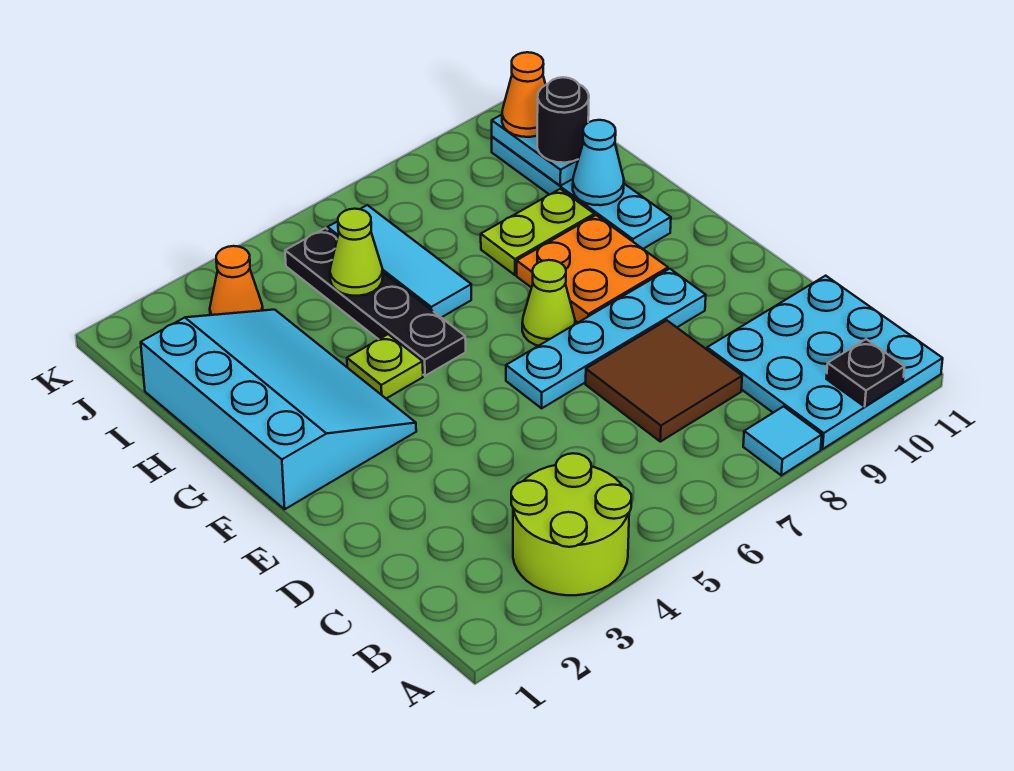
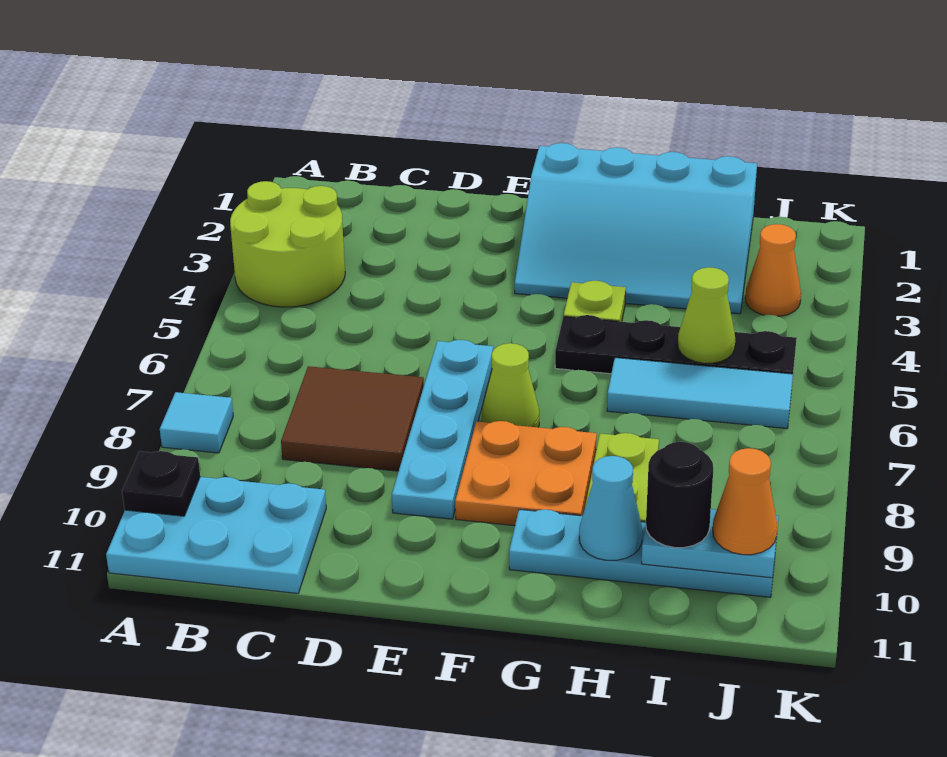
cyan plate A9:C11 level 1 -> cyan plate A10:C11 level 1

